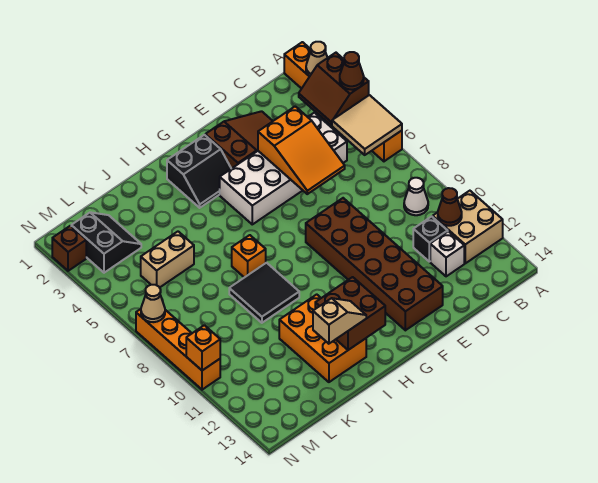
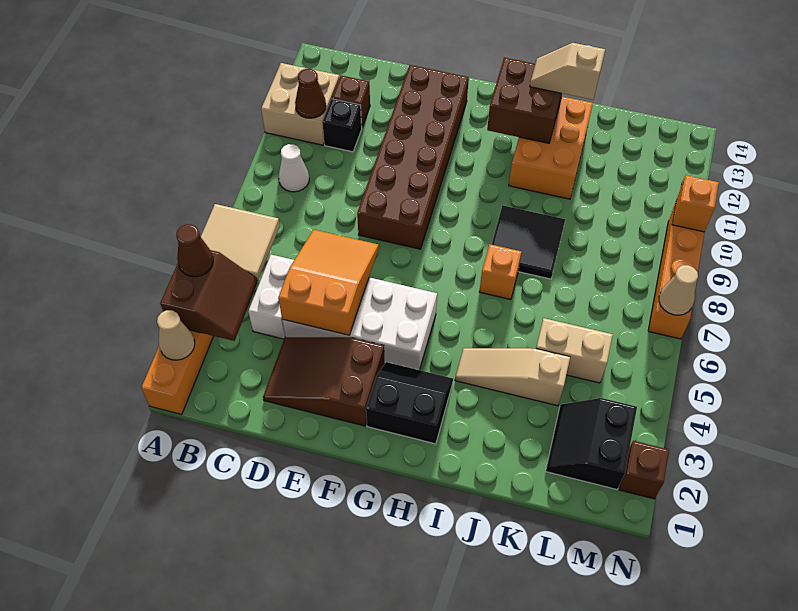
white brick C12 level 1 -> brown brick C12 level 1
none -> tan slope I4:K4 level 1 top K

